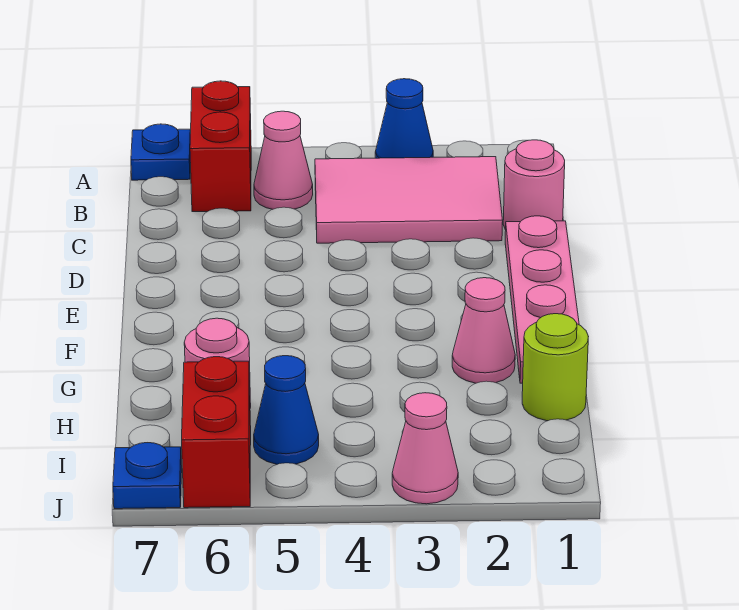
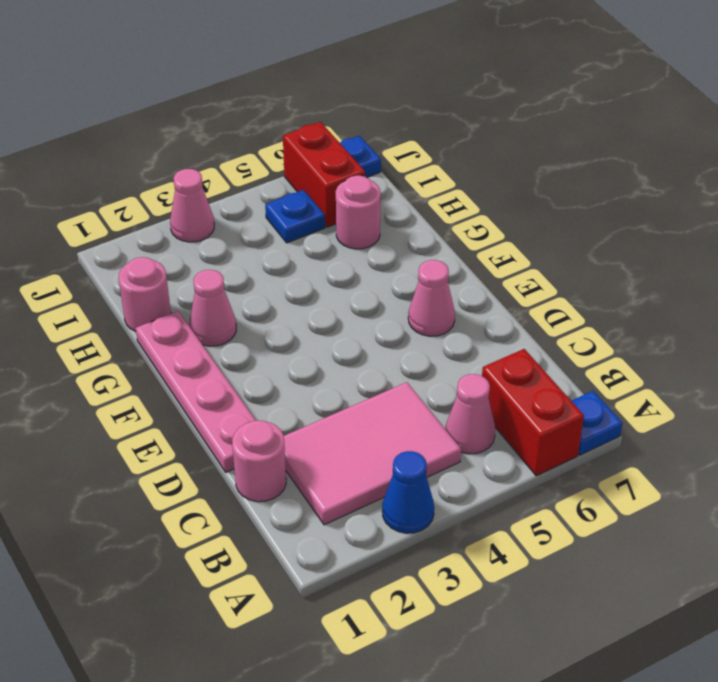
none -> pink cone E6 level 1
lime round brick H1 level 1 -> pink round brick H1 level 1
blue cone I5 level 1 -> blue plate I5 level 1

